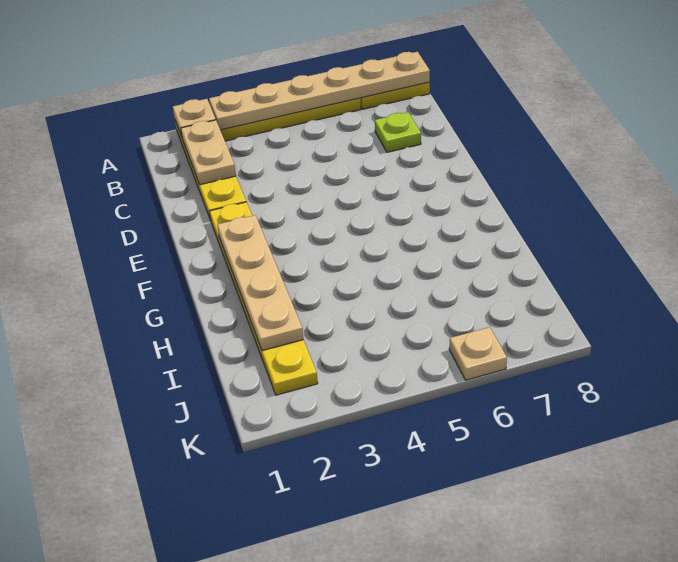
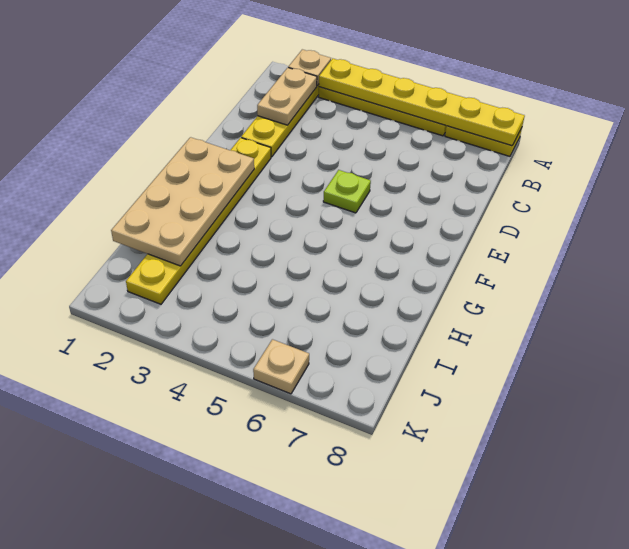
tan plate A3:A8 level 2 -> yellow plate A3:A8 level 2
lime plate C7 level 1 -> lime plate E5 level 1
tan plate F2:I2 level 2 -> tan plate F1:I2 level 2

